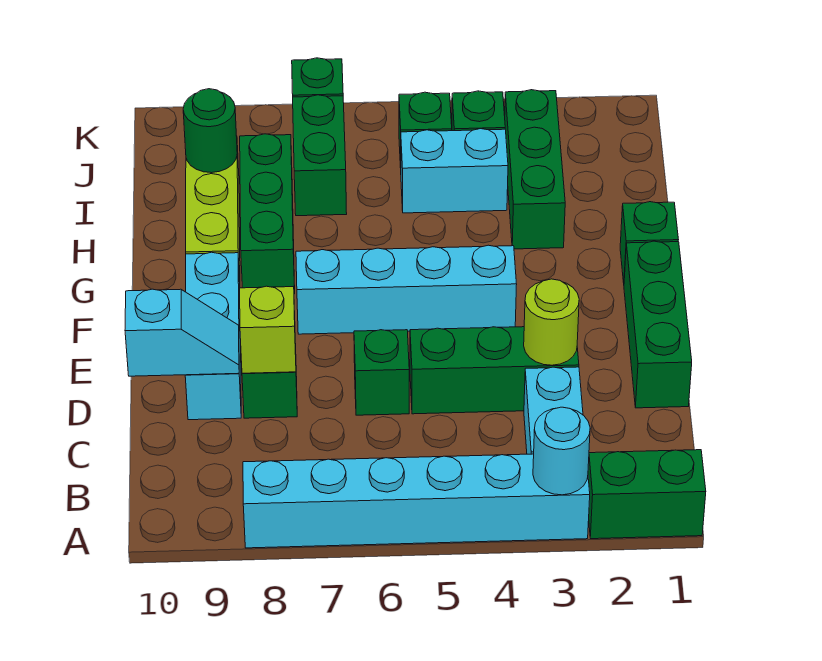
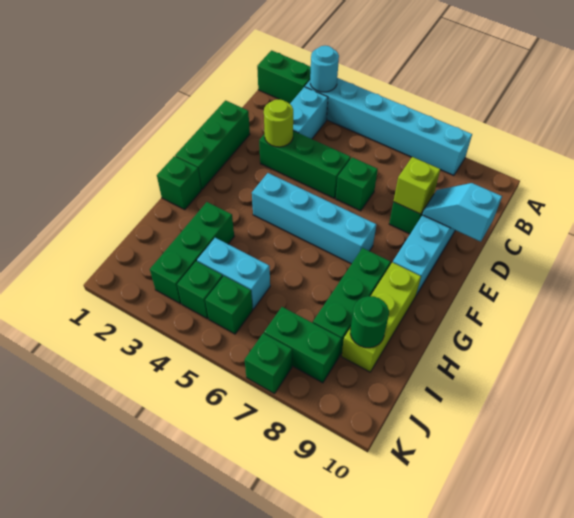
green brick I7:J7 level 1 -> green brick J7:J8 level 1

